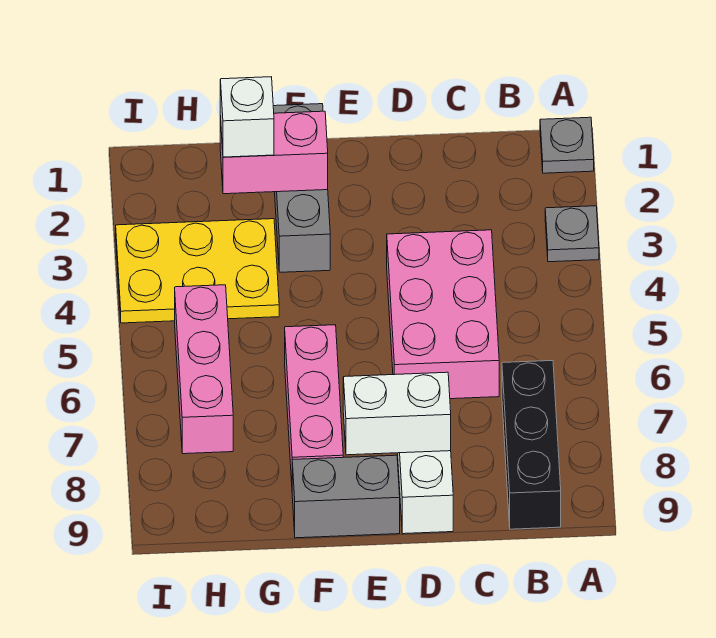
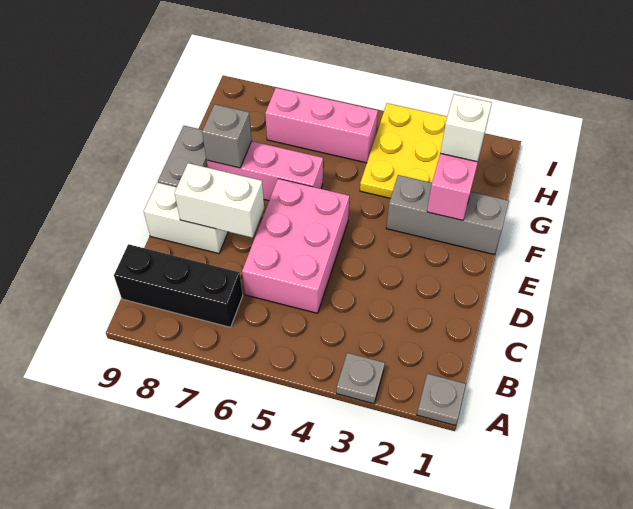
pink brick C4:D6 level 1 -> pink brick C5:E6 level 1
white brick D8:E8 level 2 -> white brick D7:D8 level 2
none -> grey brick F8 level 2

